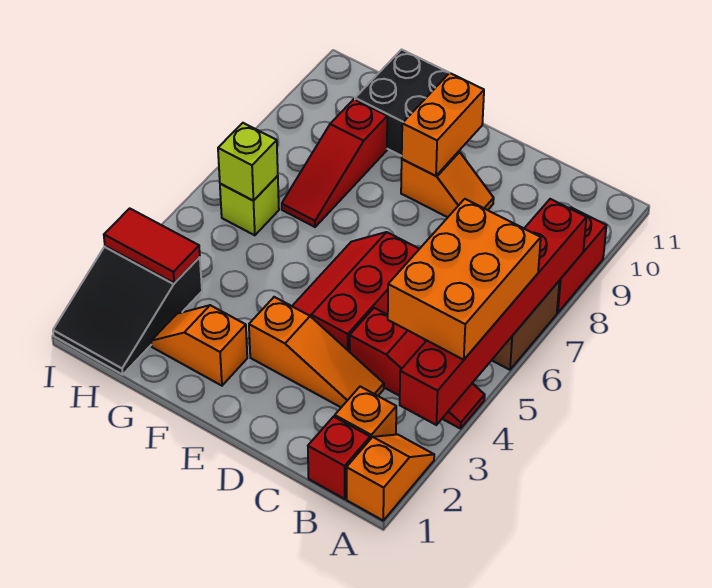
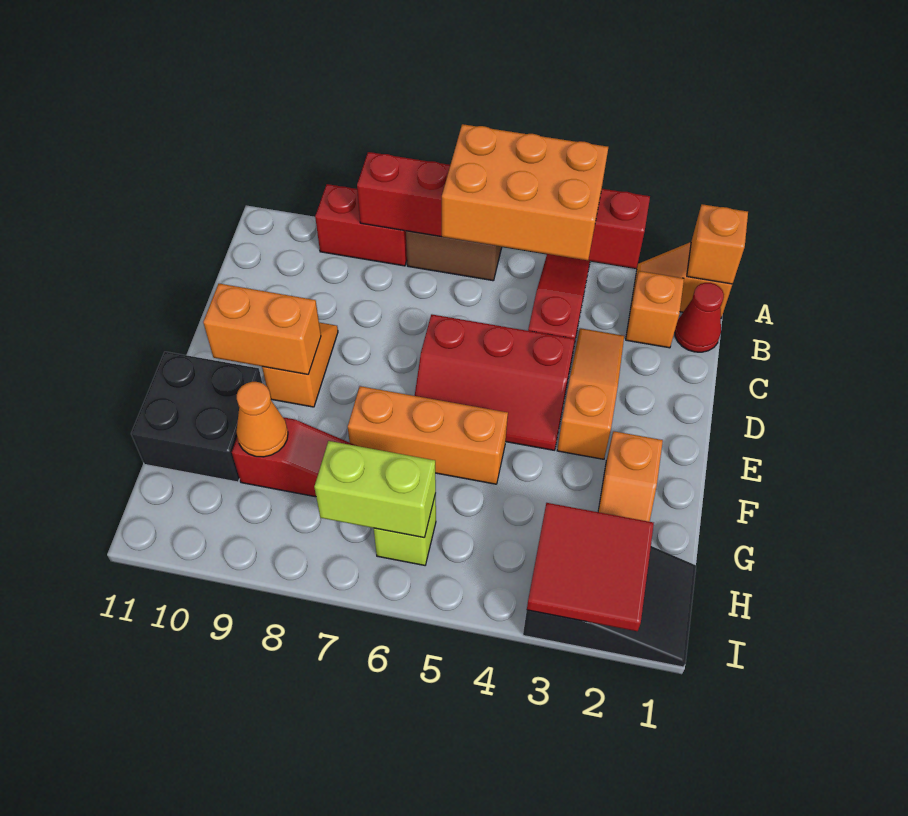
none -> orange brick A1 level 2
red brick B1 level 1 -> red cone B1 level 1
none -> orange brick F5:F7 level 1
none -> orange cone G9 level 2
red tile H3:I3 level 2 -> red tile H2:I3 level 2
lime brick H6 level 2 -> lime brick H6:H7 level 2

